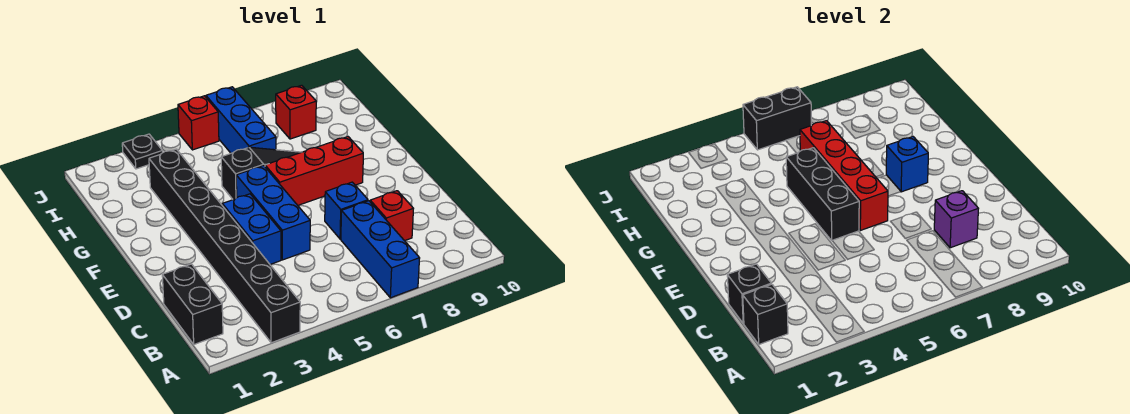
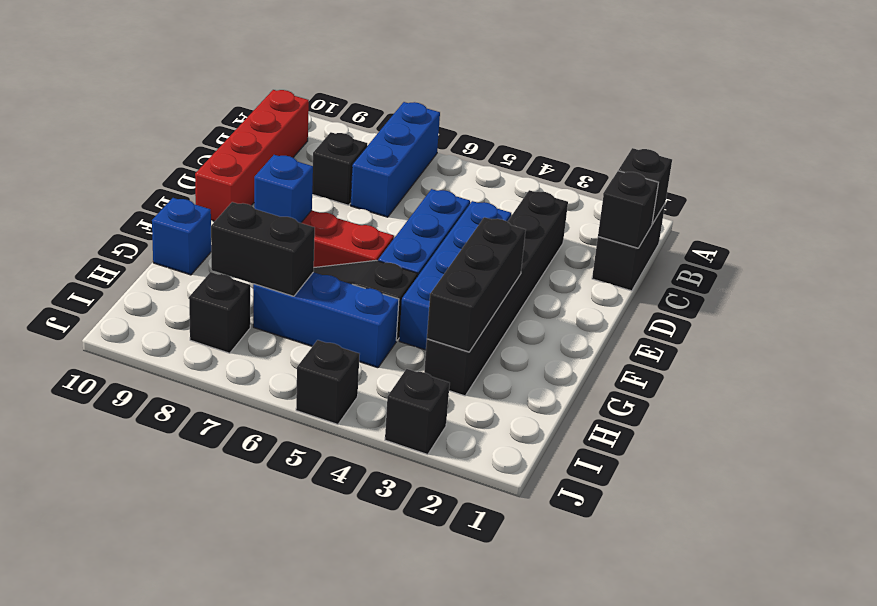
black brick A3:H3 level 1 -> black brick C3:H3 level 1
red brick C8 level 1 -> black brick C8 level 1
purple brick C8 level 2 -> none
blue brick D4:E4 level 1 -> blue brick D4:G4 level 1
blue brick D7 level 1 -> blue brick G10 level 1
black brick E5:G5 level 2 -> black brick F3:H3 level 2
red brick E6:H6 level 2 -> red brick B10:E10 level 1
blue brick H6:J6 level 1 -> blue brick H5:H7 level 1
red brick I8 level 1 -> black brick I8 level 1
black plate J3 level 1 -> black brick J3 level 1
red brick J5 level 1 -> black brick J5 level 1
black brick J5:J6 level 2 -> black brick H7:H8 level 2

